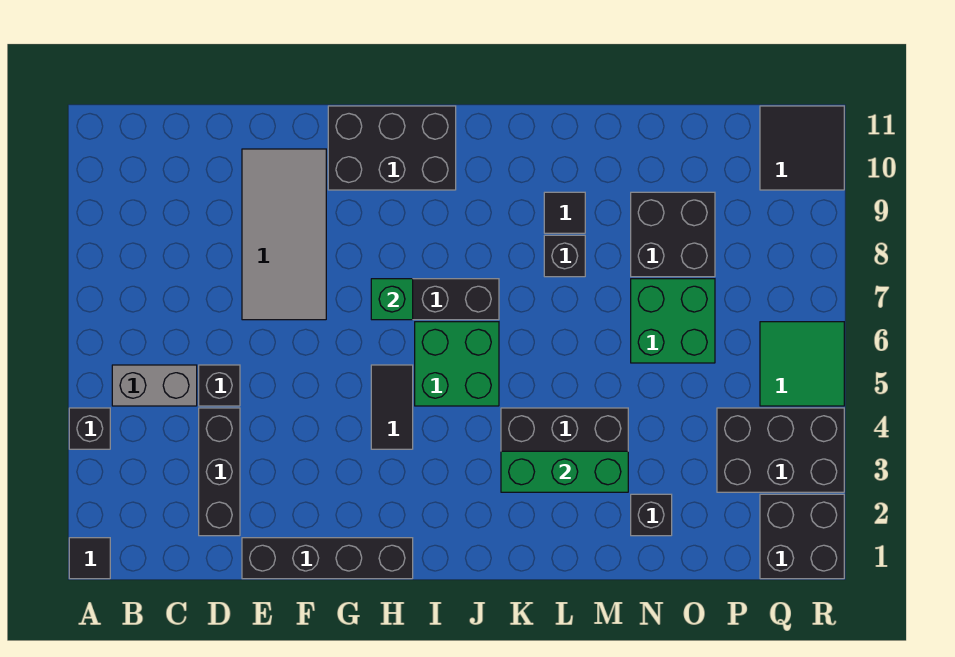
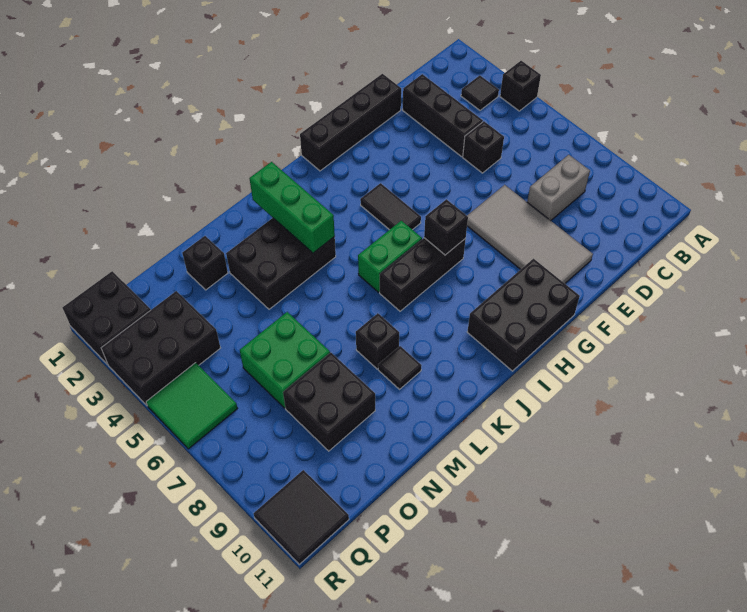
black tile A1 level 1 -> black tile B3 level 1
grey brick B5:C5 level 1 -> grey brick C8:D8 level 1
green brick H7 level 2 -> black brick H7 level 2
green brick I5:J6 level 1 -> green brick I6:J6 level 1
green brick K3:M3 level 2 -> green brick K2:K4 level 2

